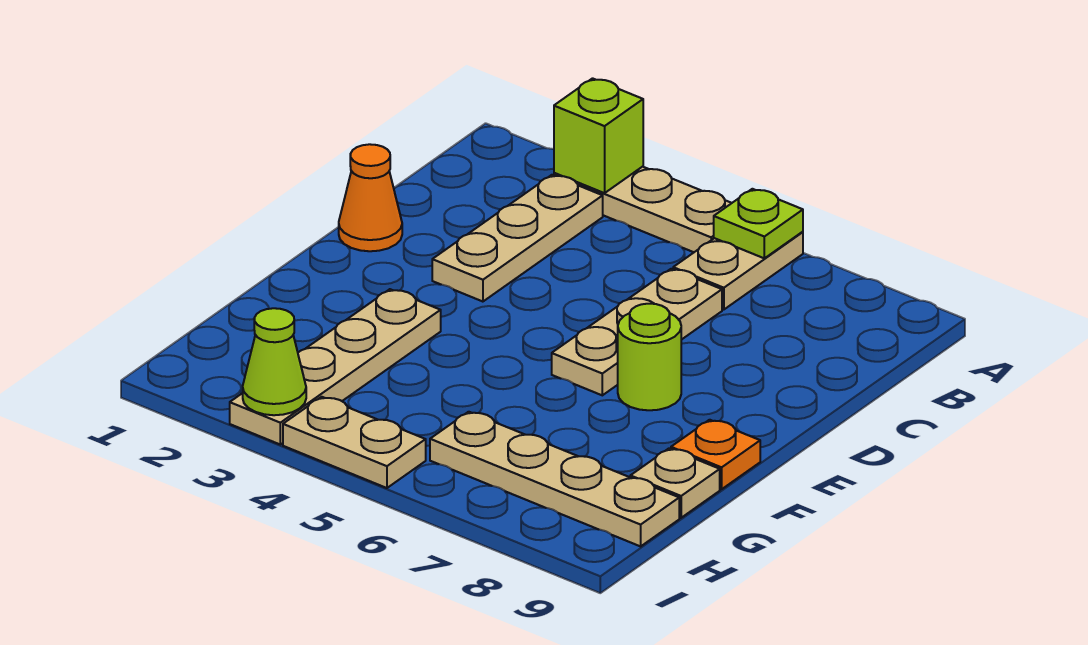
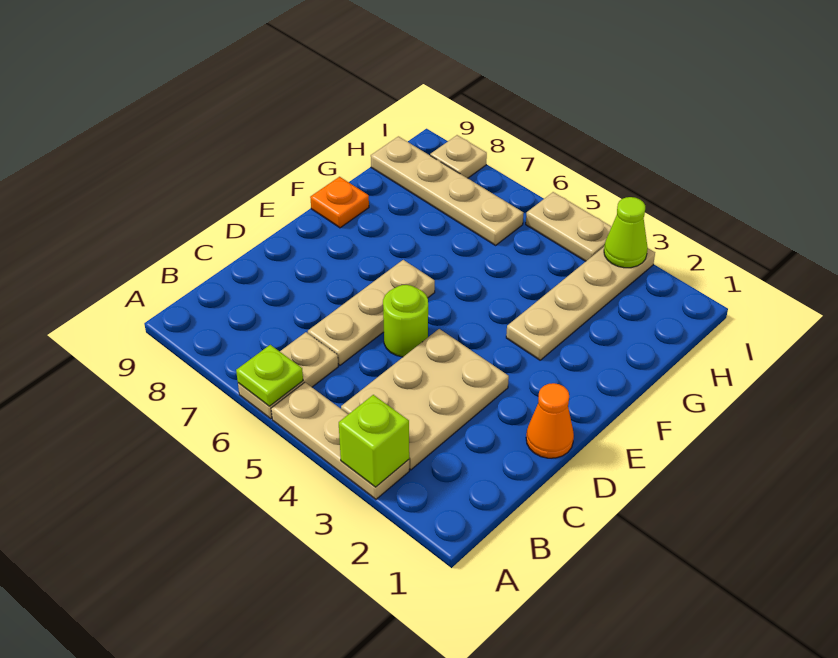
tan plate B3:D3 level 1 -> tan plate B3:D4 level 1
lime round brick E7 level 1 -> lime round brick D5 level 1
tan plate G9 level 1 -> tan plate I8 level 1

